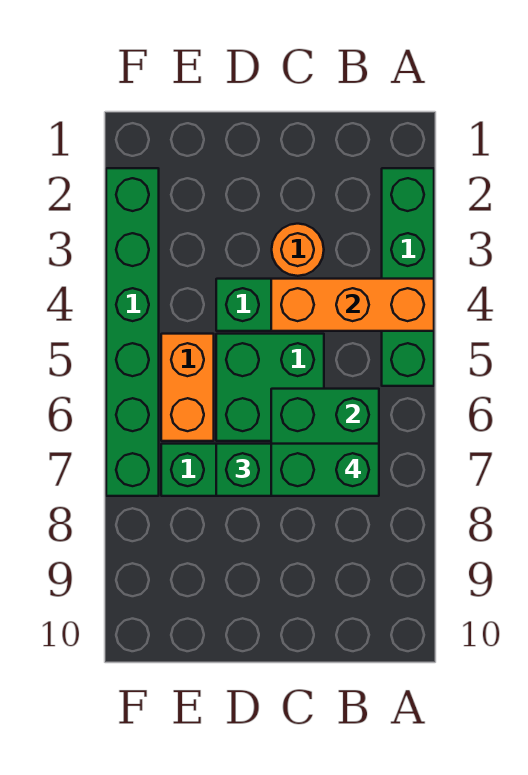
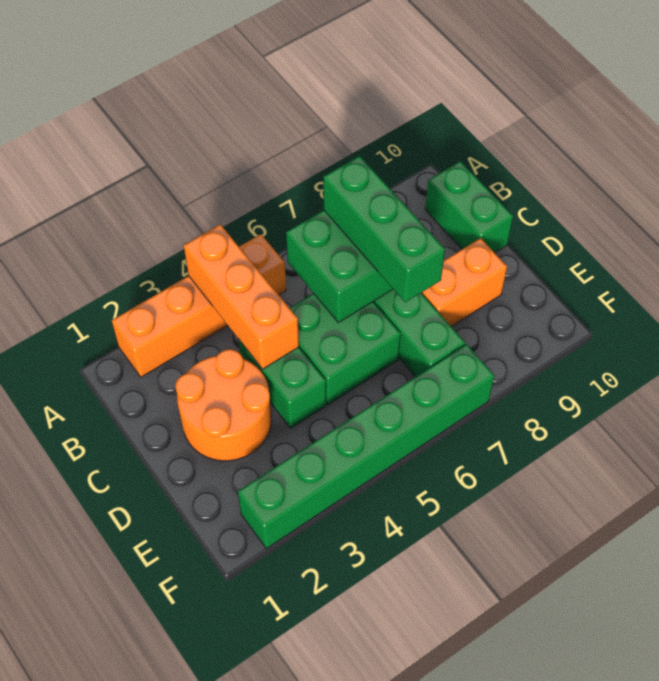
green brick A2:A5 level 1 -> orange brick A2:A5 level 1
green brick B7:C7 level 4 -> green brick B10:C10 level 1
orange round brick C3 level 1 -> orange round brick C2:D3 level 1
orange brick E5:E6 level 1 -> orange brick D8:D9 level 1

